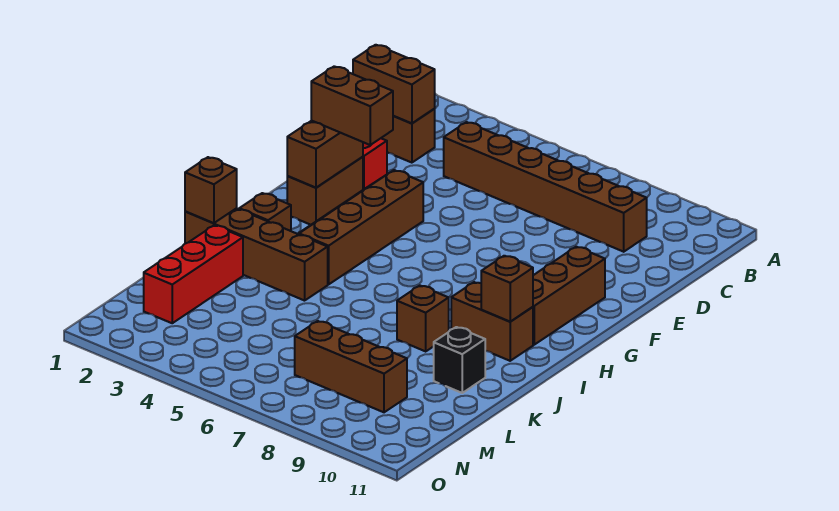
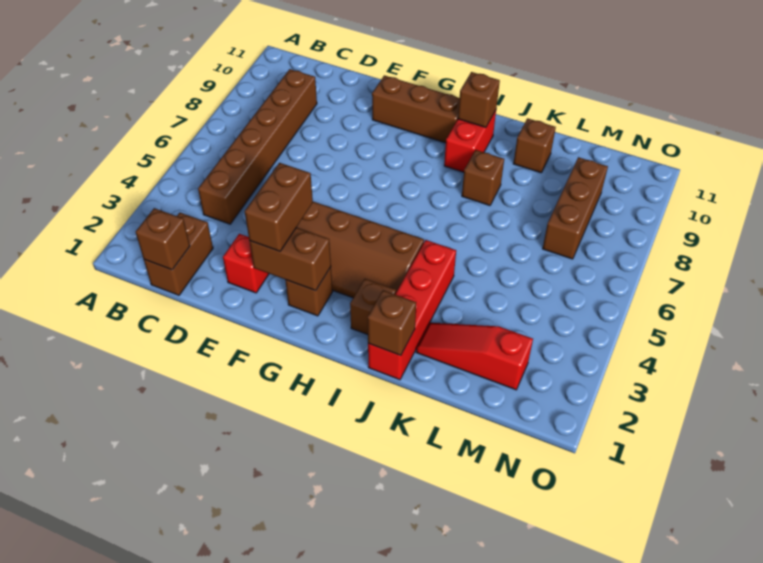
brown brick C1:C2 level 2 -> brown brick C1 level 2
brown brick F2:G2 level 1 -> brown brick G2 level 1
brown brick I9:I10 level 1 -> red brick I9:I10 level 1
brown brick J1:J4 level 1 -> red brick J1:J4 level 1
red brick K2:M2 level 1 -> red slope K2:M2 level 1 top M
black brick K10 level 1 -> brown brick K10 level 1

